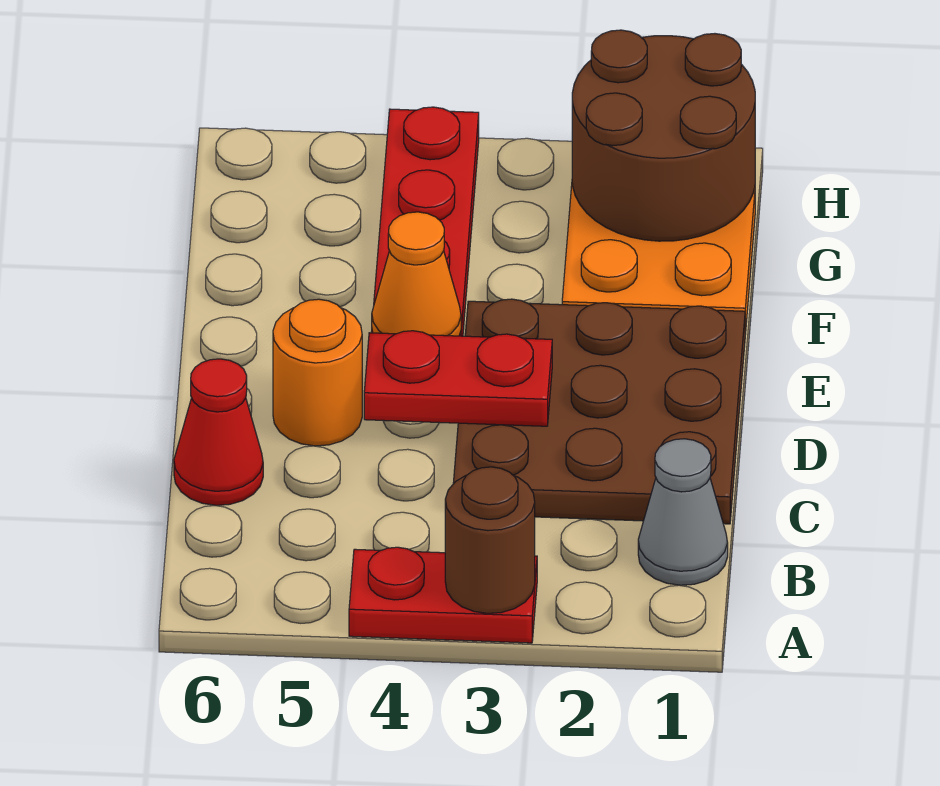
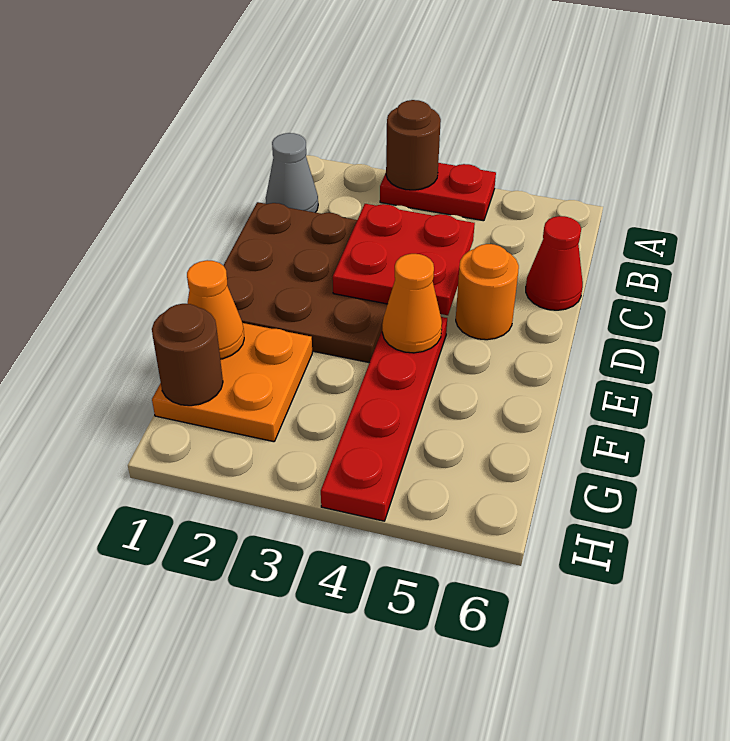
red plate D3:D4 level 2 -> red plate C3:D4 level 2
none -> orange cone F1 level 2
brown round brick G1:H2 level 2 -> brown round brick G1 level 2

